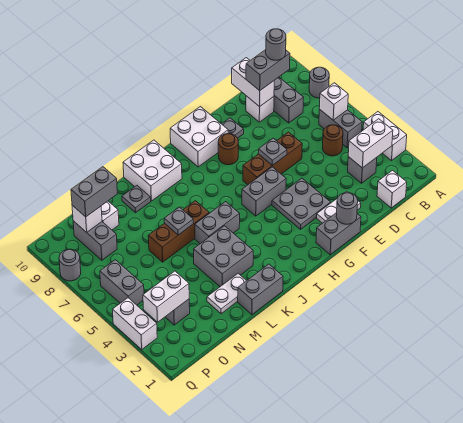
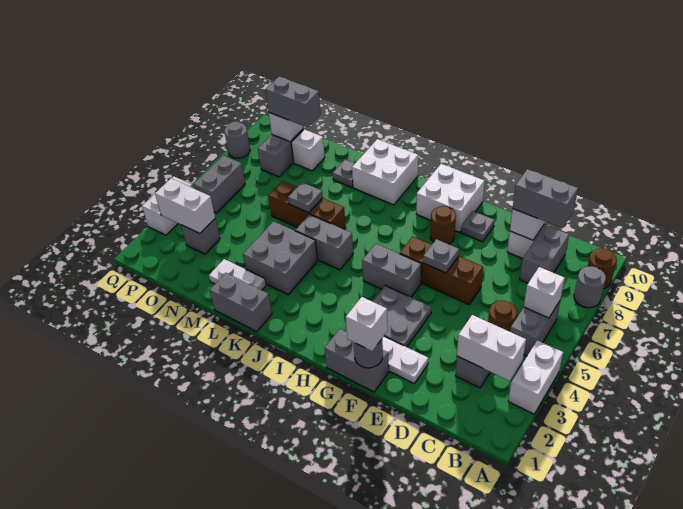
none -> brown round brick A9 level 1
white brick C1 level 1 -> white brick F1 level 3
grey round brick C9 level 4 -> none

